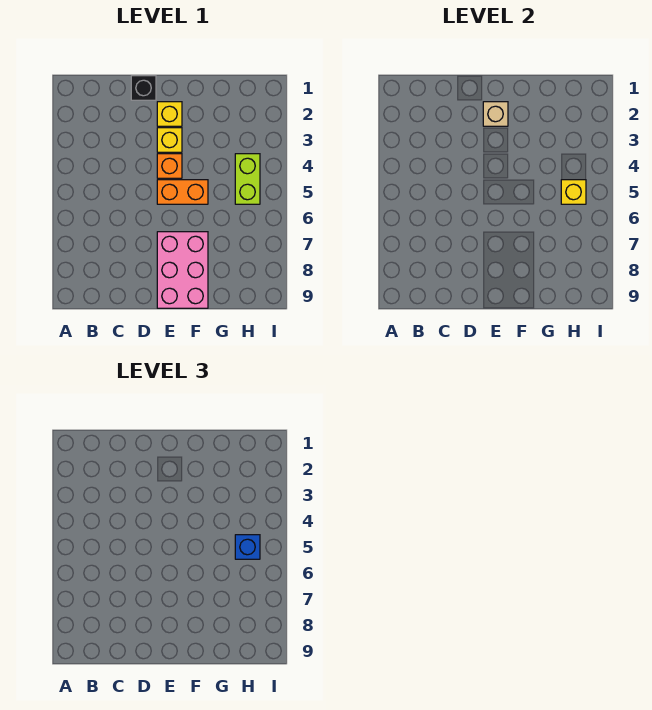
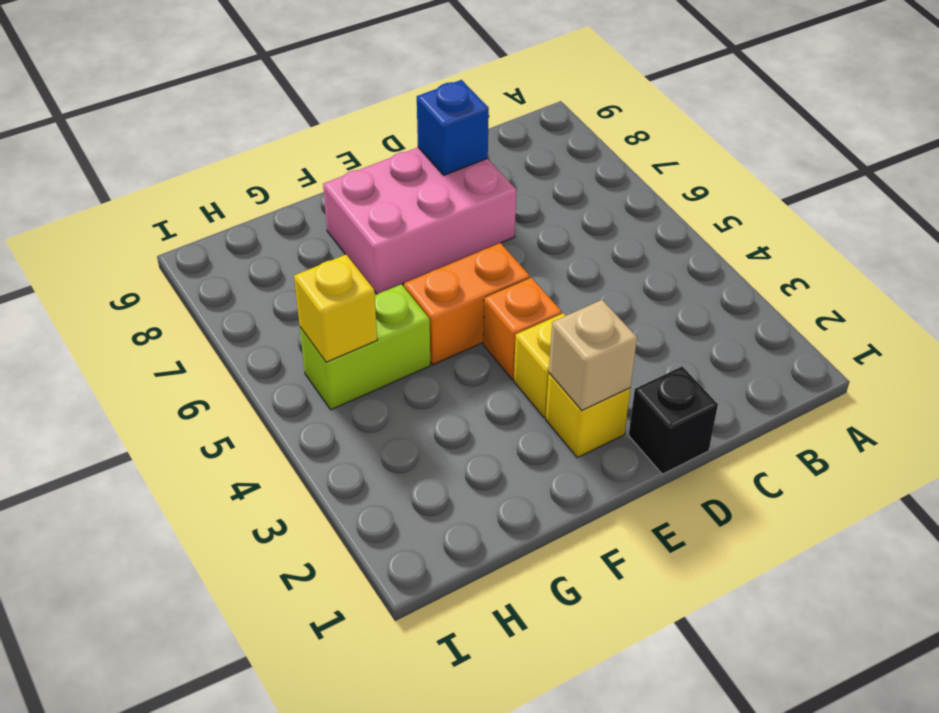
pink brick E7:F9 level 1 -> pink brick D7:F8 level 1
lime brick H4:H5 level 1 -> lime brick G5:H5 level 1
blue brick H5 level 3 -> blue brick D8 level 2

